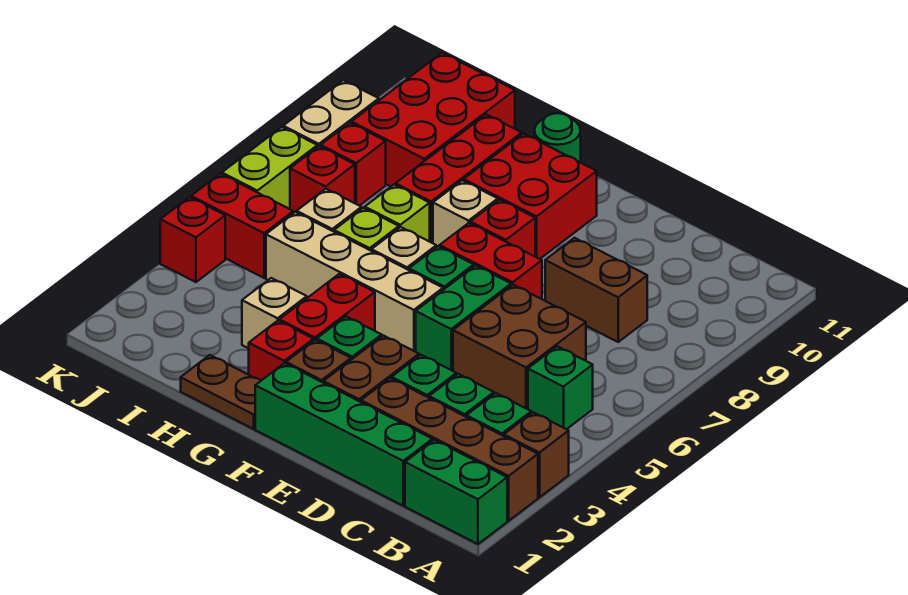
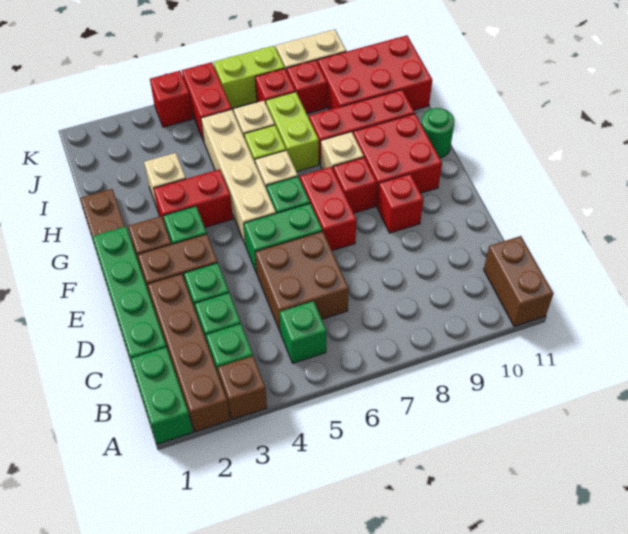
brown brick C8:D8 level 1 -> brown brick A11:B11 level 1
red brick G2 level 1 -> red brick E9 level 1
lime brick H7 level 1 -> lime brick H7:I7 level 1

